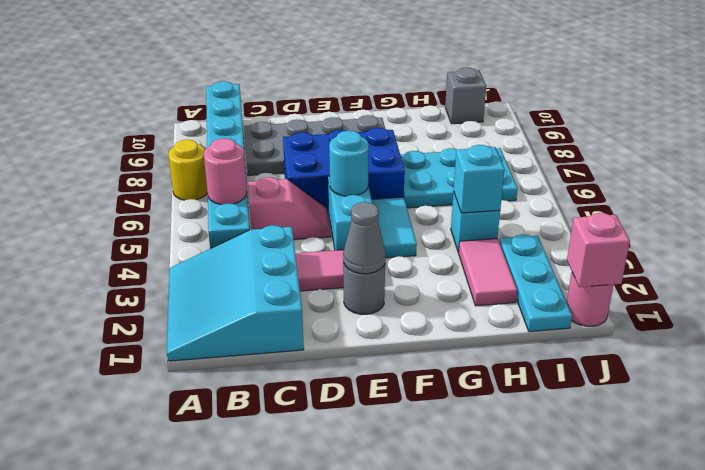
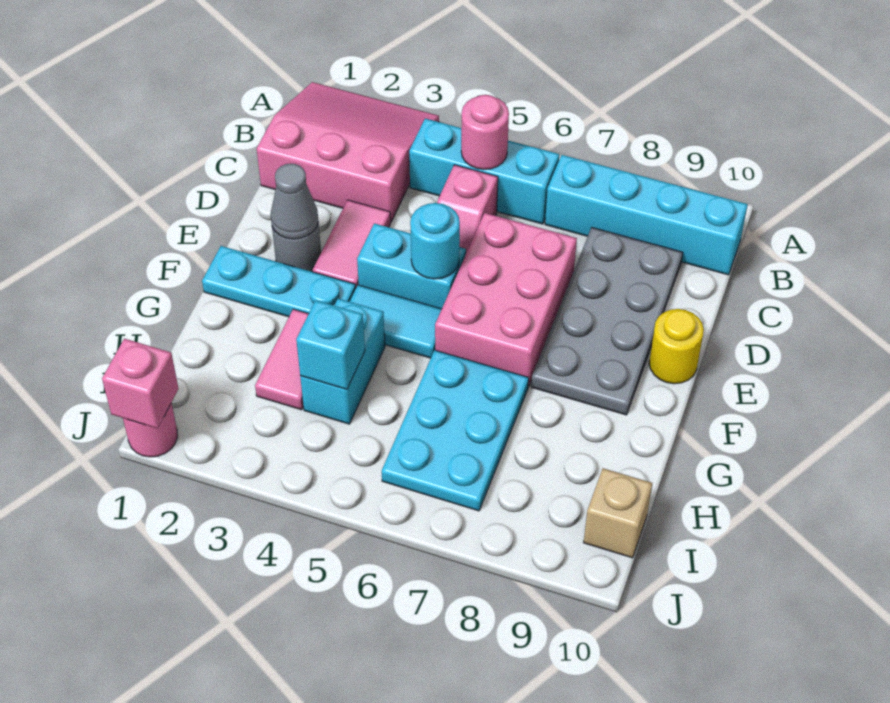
cyan slope A1:C3 level 1 top C -> pink slope A1:C3 level 1 top C
yellow round brick A7 level 1 -> yellow round brick E10 level 1
blue brick D6:F7 level 1 -> pink brick D6:F7 level 1
pink tile H2:H3 level 1 -> pink tile G3:H3 level 1
cyan brick H4 level 1 -> cyan brick G4:H4 level 1
cyan plate I1:I3 level 1 -> cyan plate F1:F3 level 1
grey brick I10 level 1 -> tan brick I10 level 1

